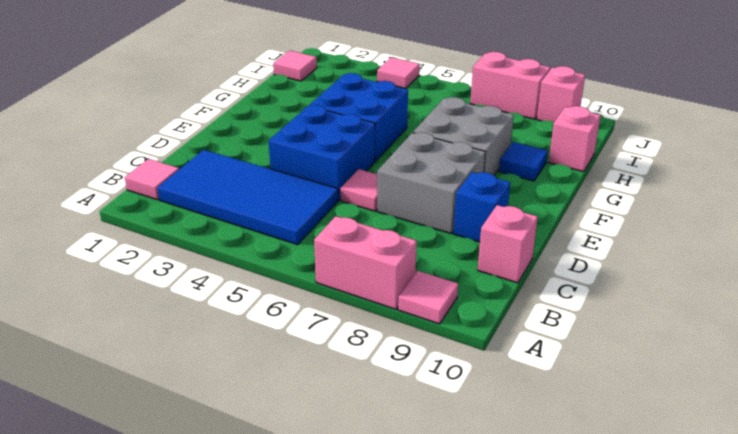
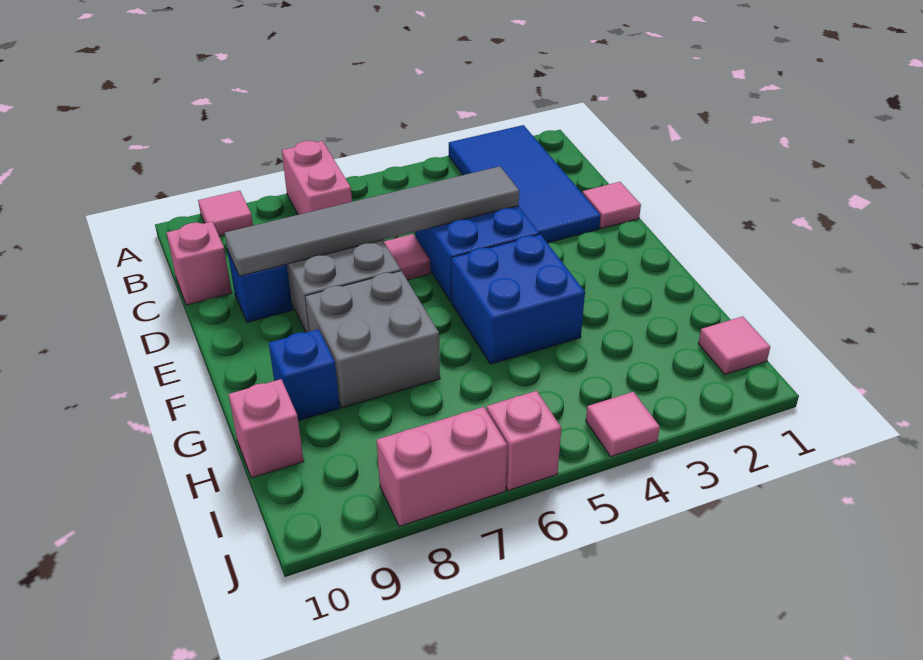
pink brick A7:A8 level 1 -> pink brick A7:B7 level 1
pink tile B1 level 1 -> pink tile D1 level 1
blue tile B2:C5 level 1 -> blue tile A2:D3 level 1
none -> grey tile D4:D9 level 2
blue tile G9 level 1 -> blue brick G9 level 1
pink brick J9 level 1 -> pink brick J6 level 1

